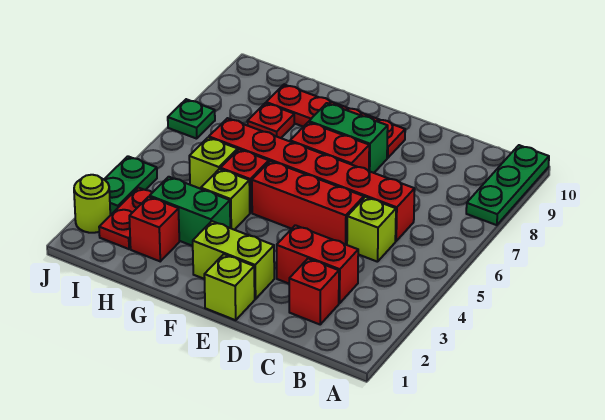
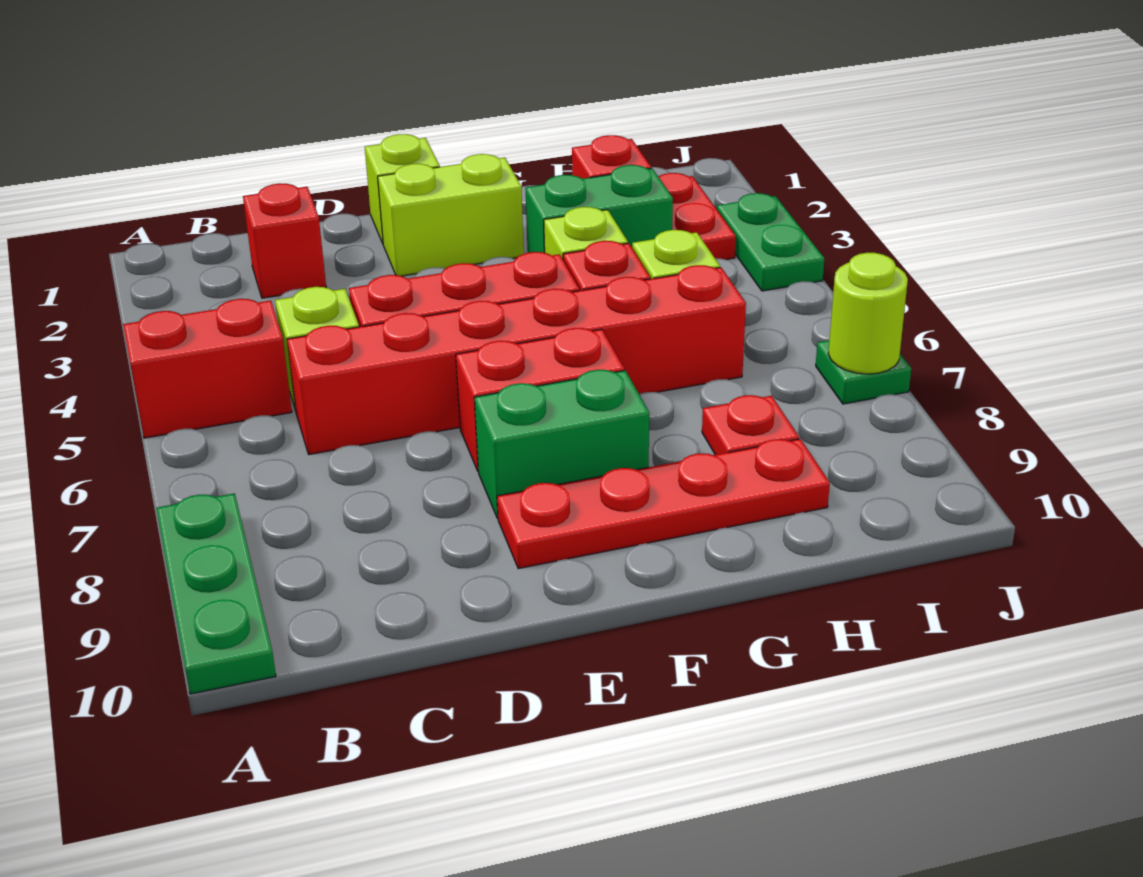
red brick C3:D3 level 1 -> red brick A5:B5 level 1
lime round brick J2 level 1 -> lime round brick J7 level 2

